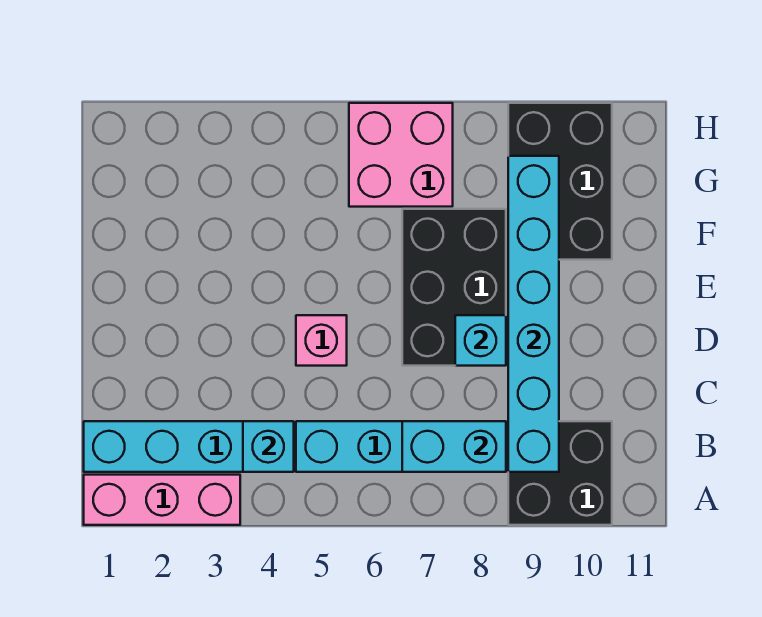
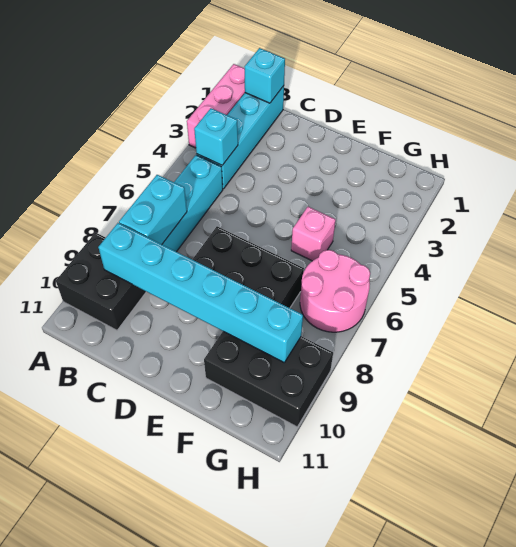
pink brick D5 level 1 -> pink brick F5 level 1
cyan brick D8 level 2 -> cyan brick B1 level 2
pink brick G6:H7 level 1 -> pink round brick G6:H7 level 1

